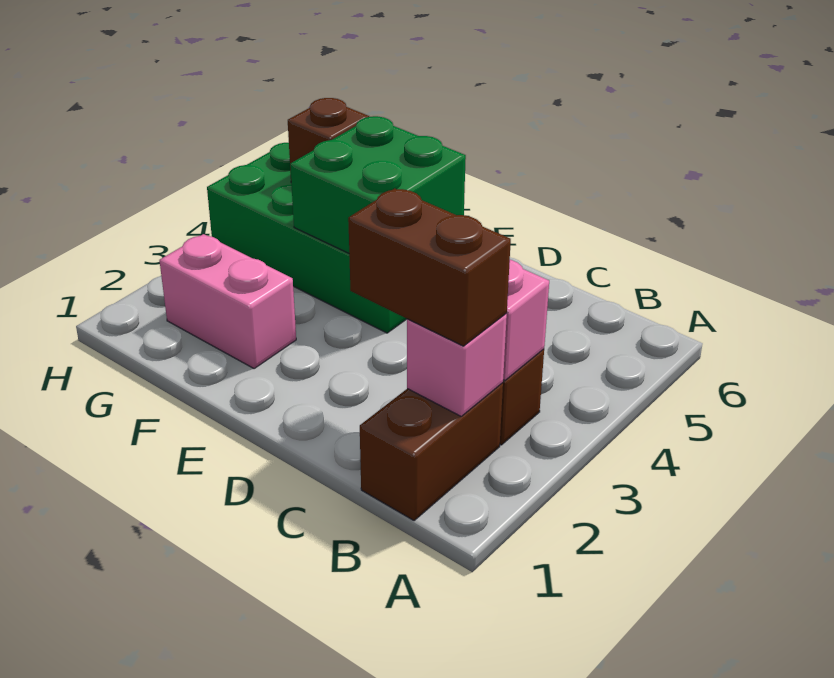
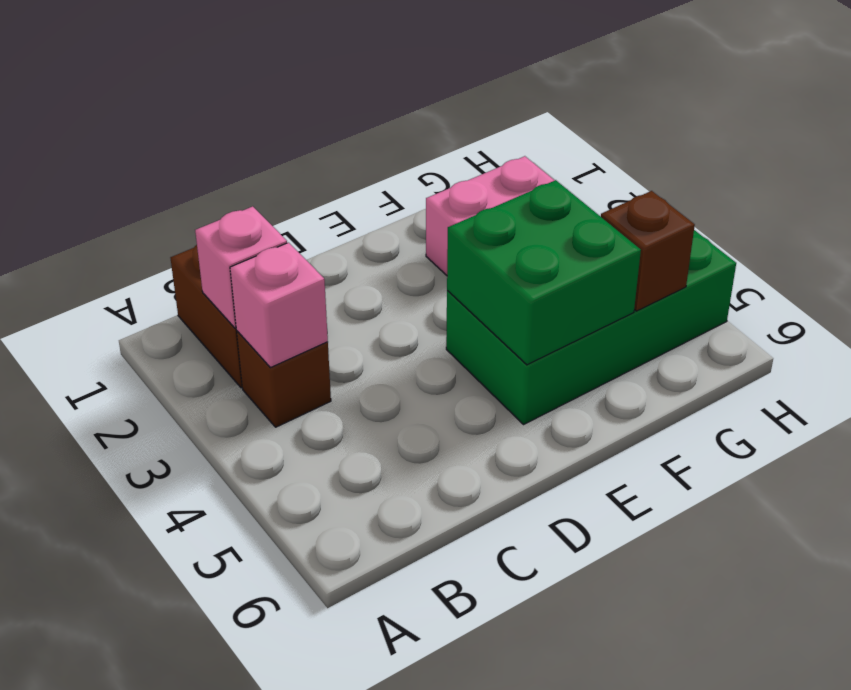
brown brick B2:C2 level 3 -> none

